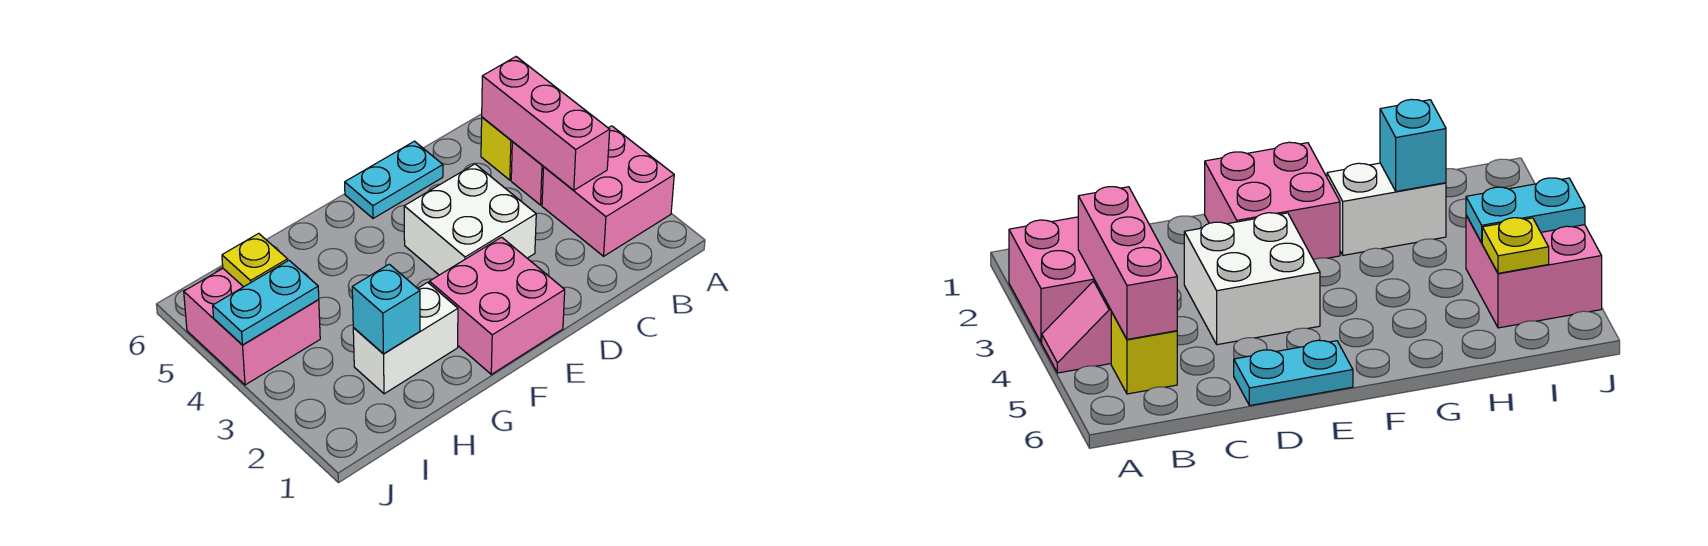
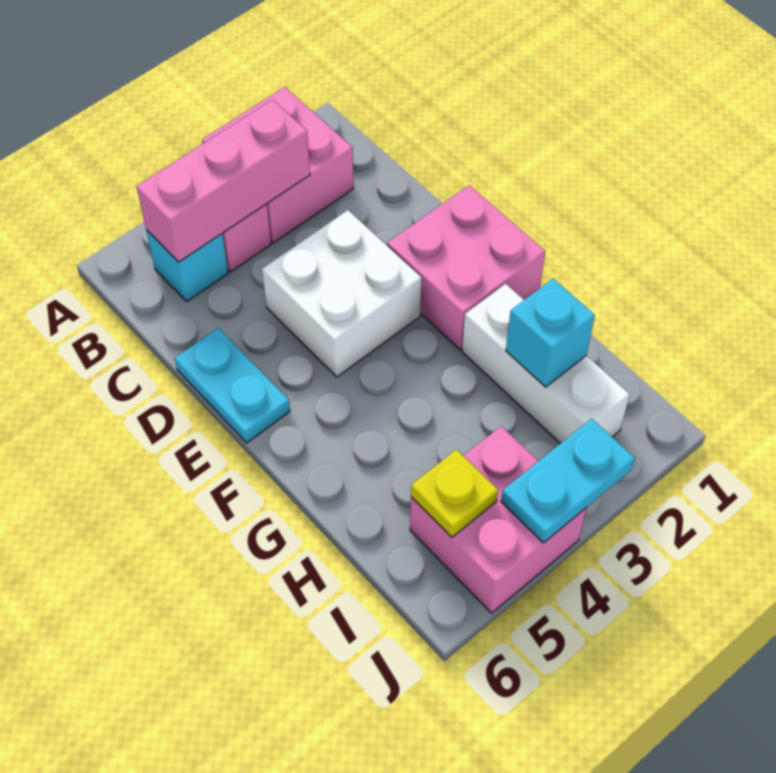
yellow brick B5 level 1 -> cyan brick B5 level 1
white brick G2:H2 level 1 -> white brick G2:I2 level 1
cyan plate I4:J4 level 2 -> cyan plate J3:J4 level 2

